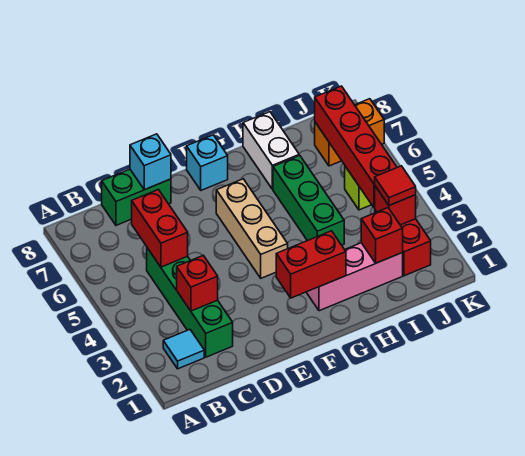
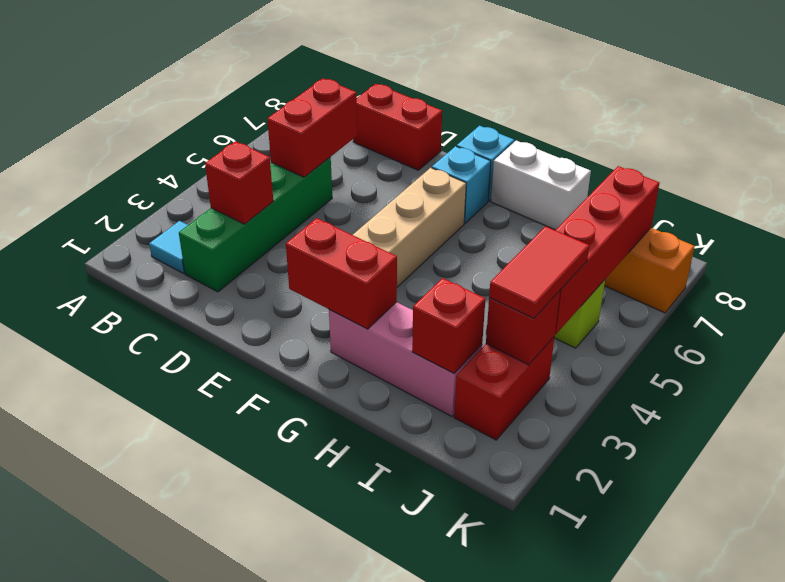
green brick C8:D8 level 1 -> red brick C8:D8 level 1
cyan brick D8 level 2 -> cyan brick F7 level 1
green brick H4:H6 level 1 -> none
white brick H7:H8 level 1 -> white brick G8:H8 level 1
red tile J3 level 3 -> red tile J3:J4 level 3

